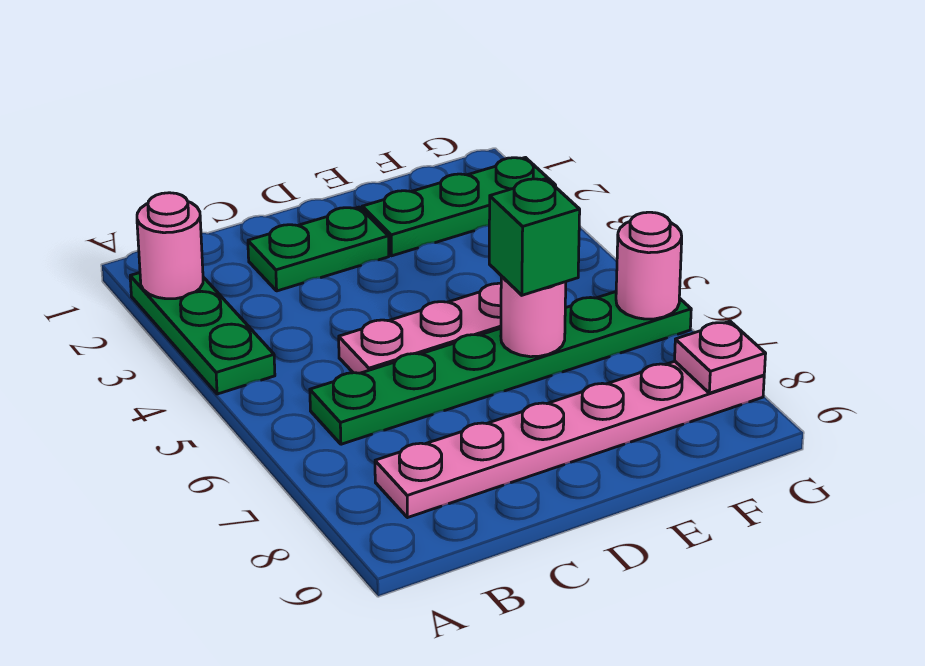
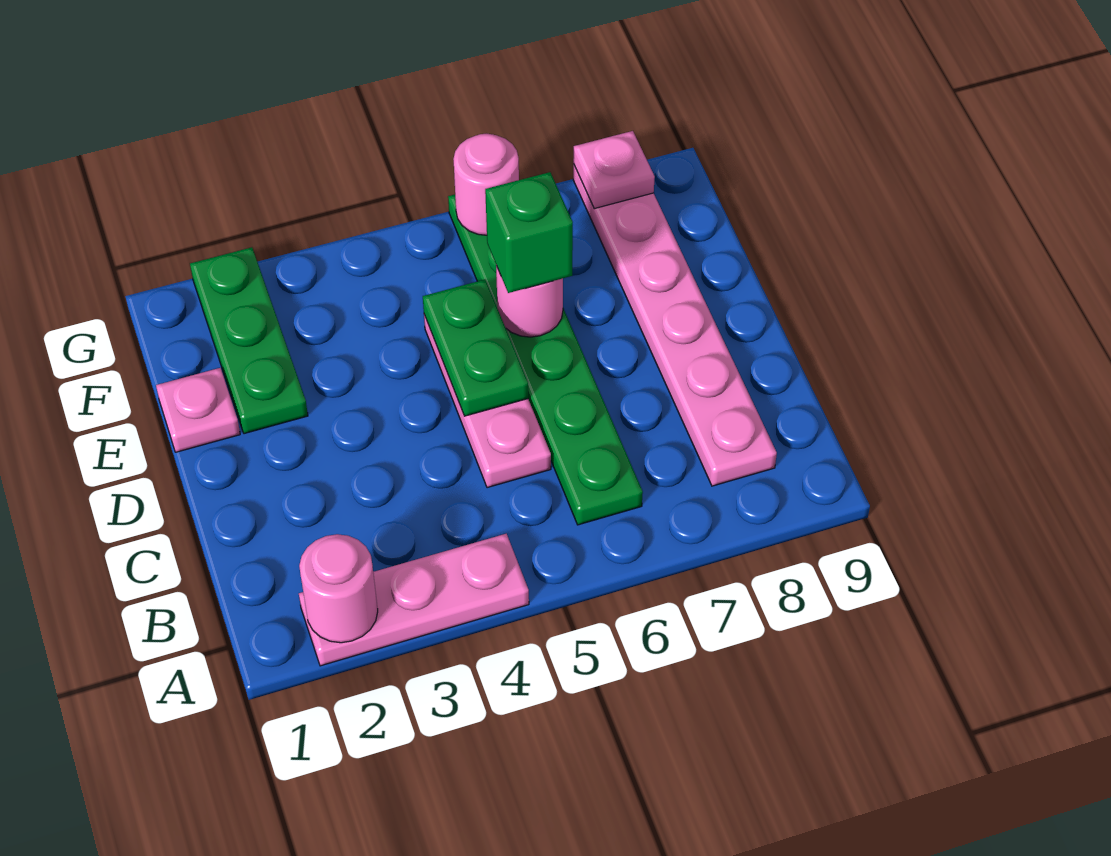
green plate A2:A4 level 1 -> pink plate A2:A4 level 1
green plate C2:D2 level 1 -> green plate D5:E5 level 2
none -> pink plate E1 level 1

